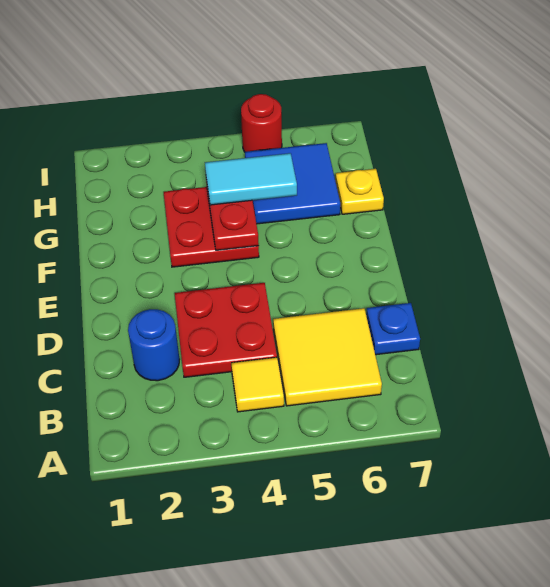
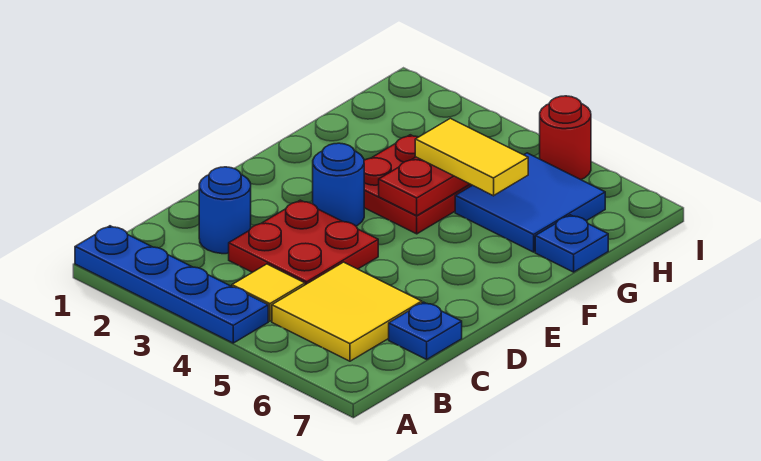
none -> blue plate A1:A4 level 1
none -> blue round brick E3 level 1
cyan tile G4:G5 level 3 -> yellow tile G4:G5 level 3
yellow plate G7 level 1 -> blue plate G7 level 1

